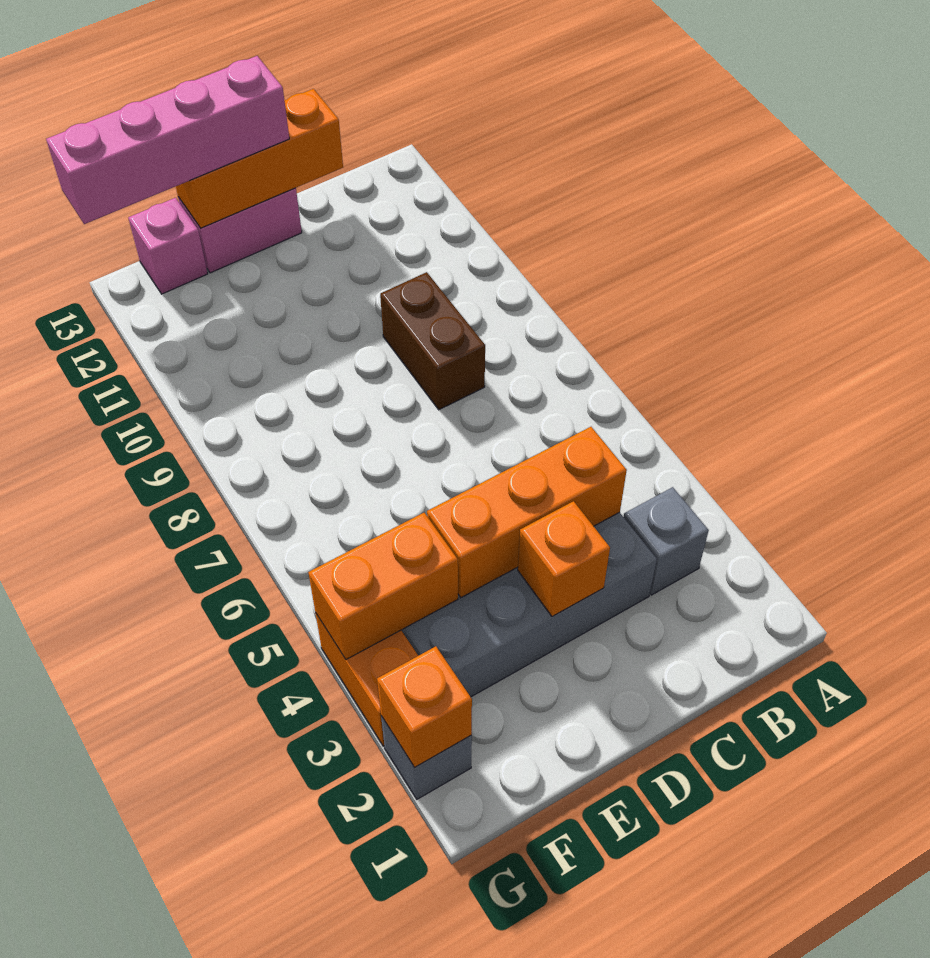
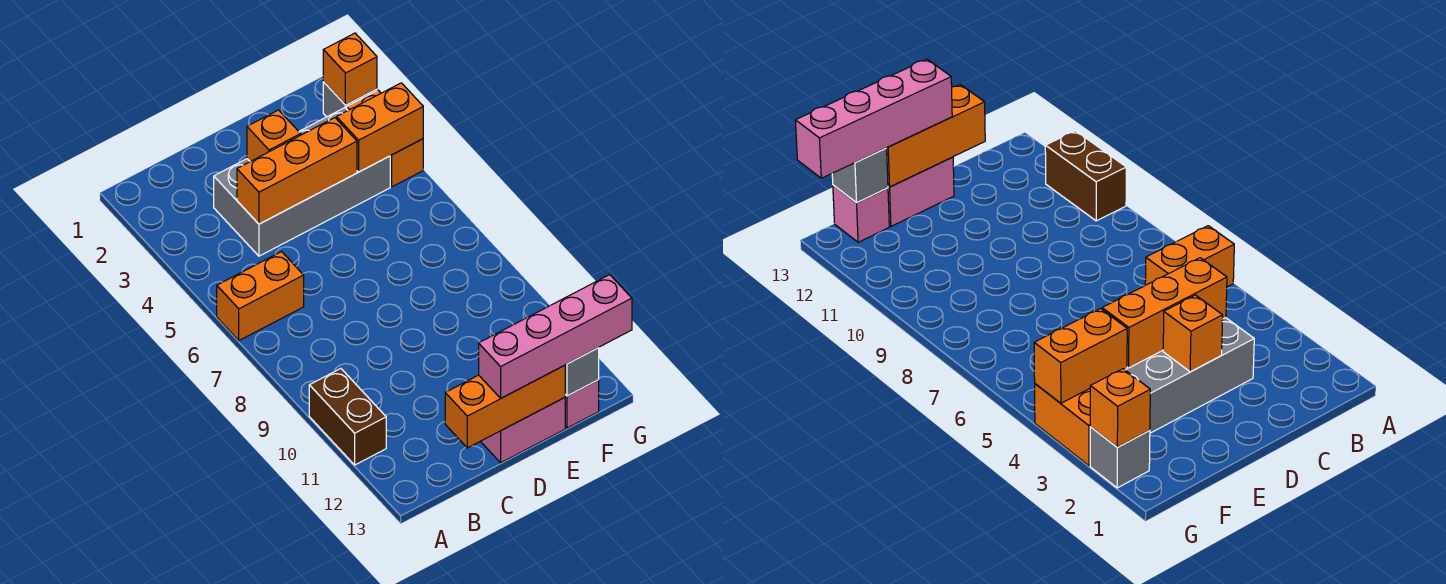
none -> orange brick A6:B6 level 1
grey brick B3 level 1 -> grey brick F13 level 2
brown brick C8:C9 level 1 -> brown brick A10:A11 level 1

